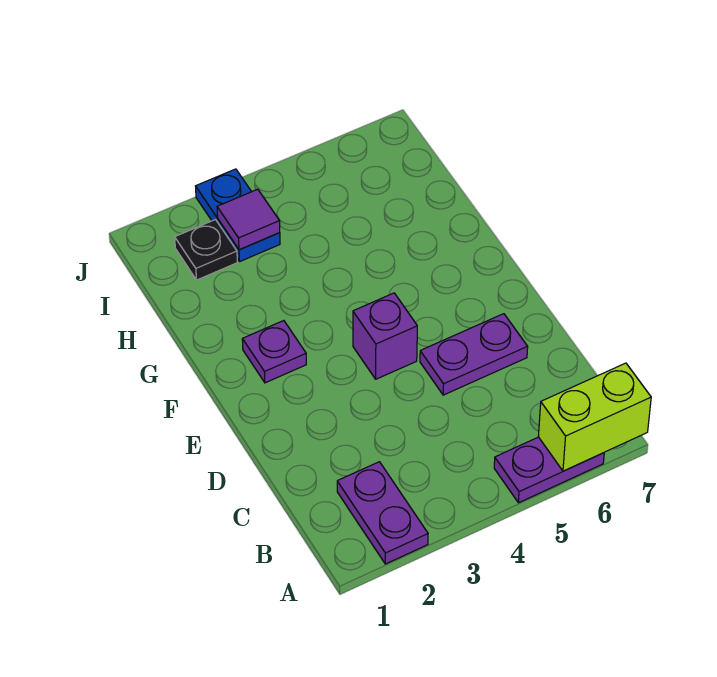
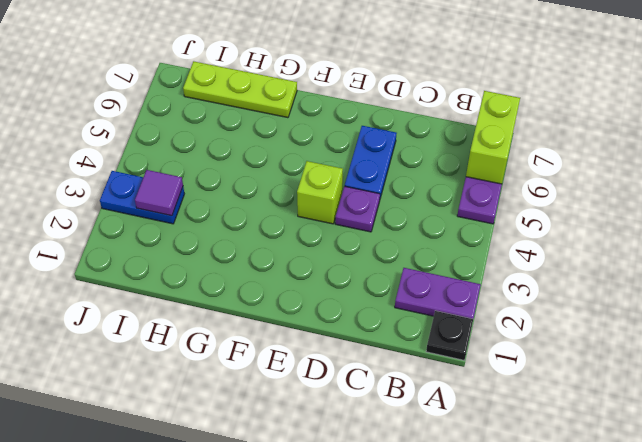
purple plate D5:D6 level 1 -> blue plate D5:D6 level 1
purple brick E4 level 1 -> lime brick E4 level 1
purple plate F2 level 1 -> purple plate D4 level 1
none -> lime plate G7:I7 level 1
black plate I2 level 1 -> black plate A1 level 1

